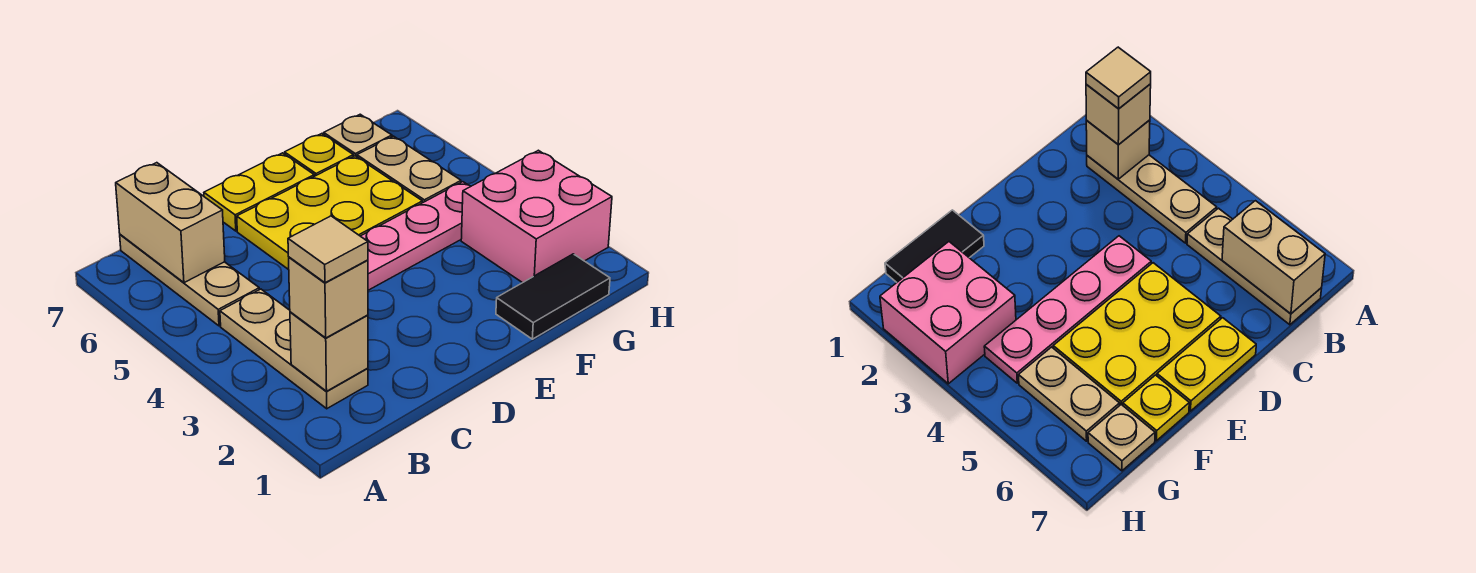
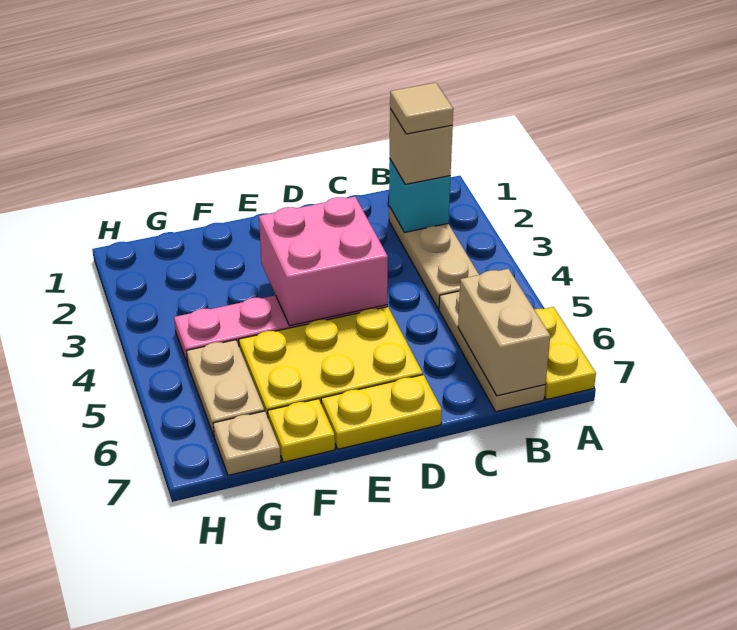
none -> yellow plate A6:A7 level 1
tan brick B2 level 2 -> cyan brick B2 level 2
black tile F1:G1 level 1 -> none
pink brick G2:H3 level 1 -> pink brick D3:E4 level 2

